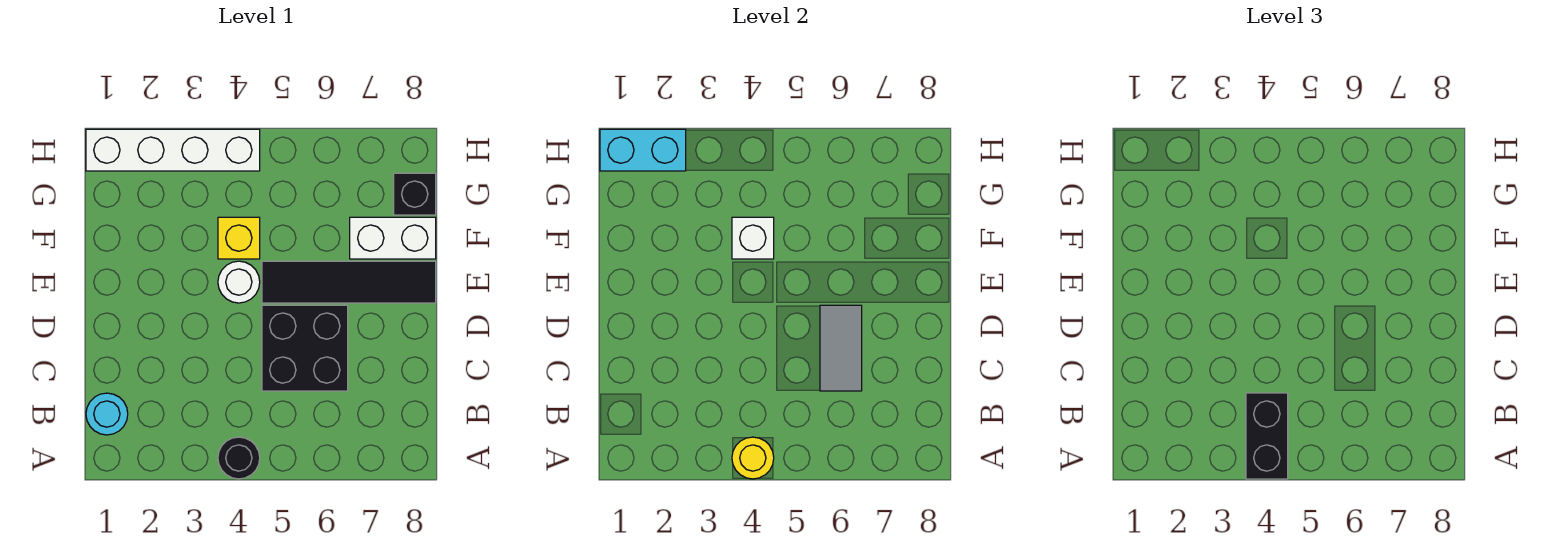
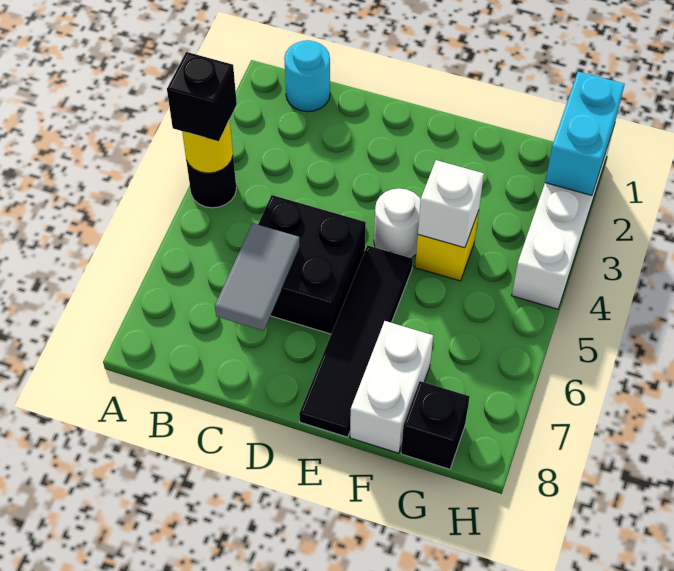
black brick A4:B4 level 3 -> black brick A4 level 3
grey tile C6:D6 level 2 -> grey tile C6:C7 level 2

